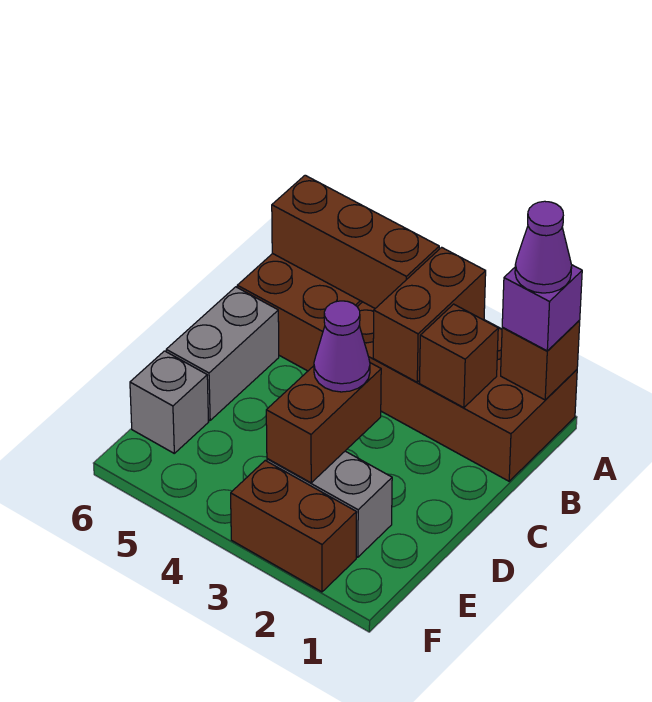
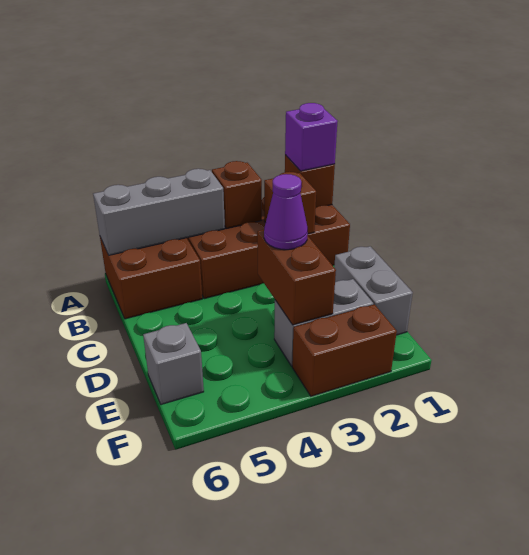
purple cone A1 level 4 -> none
brown brick A3:B3 level 2 -> brown brick A3 level 2
brown brick A4:A6 level 2 -> grey brick A4:A6 level 2
grey brick C6:D6 level 1 -> grey brick D1:E1 level 1

